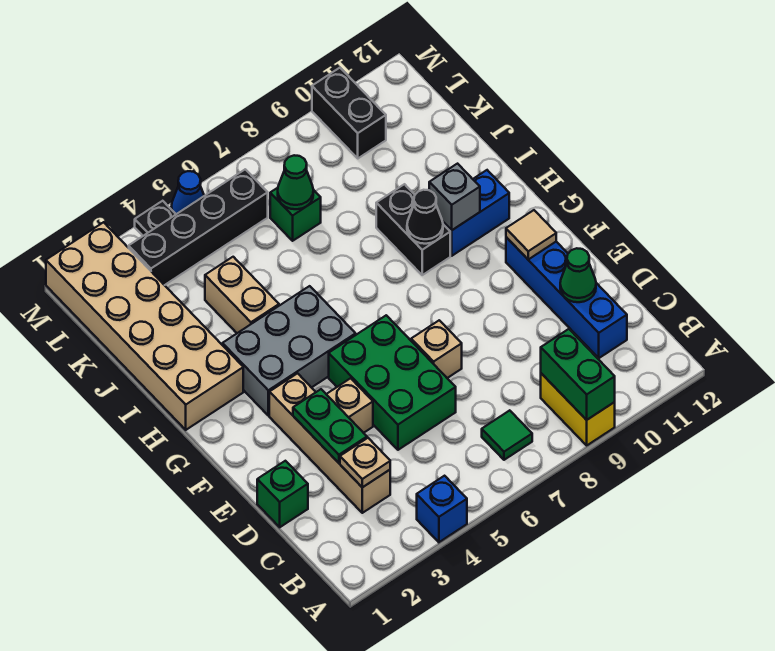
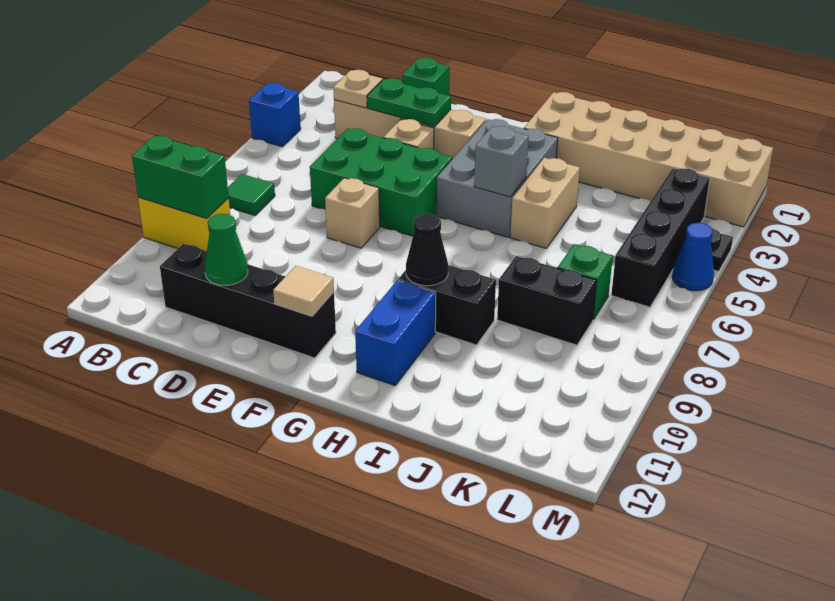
blue brick C11:F11 level 1 -> black brick C11:F11 level 1
grey brick H10 level 2 -> grey brick H5 level 2
tan brick I4:J4 level 1 -> tan brick I4:I5 level 1
green cone K7 level 2 -> none
black brick L10:M10 level 1 -> black brick J8:K8 level 1

